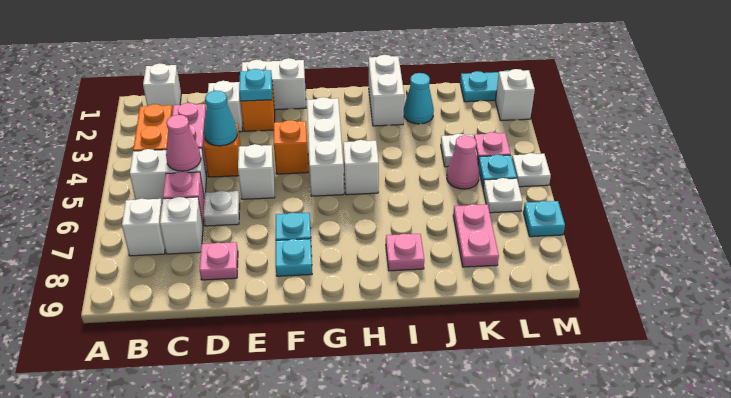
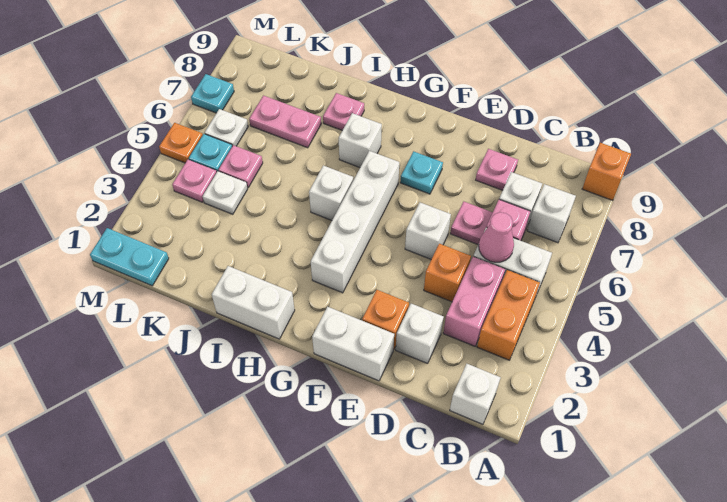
cyan cone D4 level 2 -> none
white plate D6 level 1 -> pink plate D6 level 1
cyan plate E2 level 2 -> none
orange brick F4 level 1 -> orange brick A9 level 1
cyan plate F8 level 1 -> none
white brick G3:G5 level 1 -> white brick G3:G6 level 1
white brick I1:I2 level 1 -> white brick H1:I1 level 1
cyan cone J2 level 1 -> none
pink cone K5 level 1 -> pink plate K5 level 1
pink plate K7:K8 level 1 -> pink plate J7:K7 level 1
white brick M2 level 1 -> white brick H7 level 1
white plate M5 level 1 -> orange plate M5 level 1

